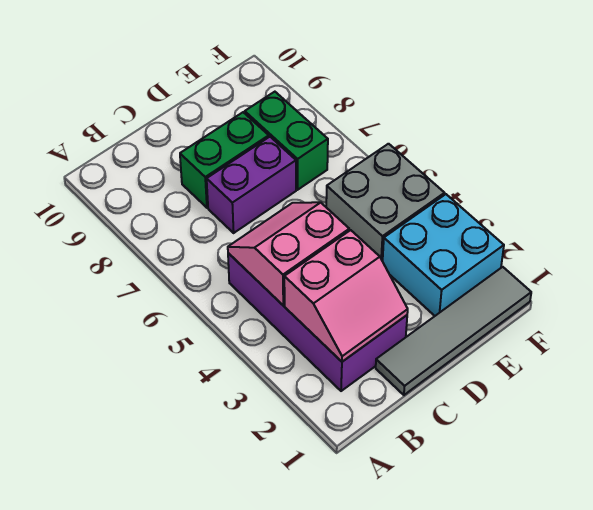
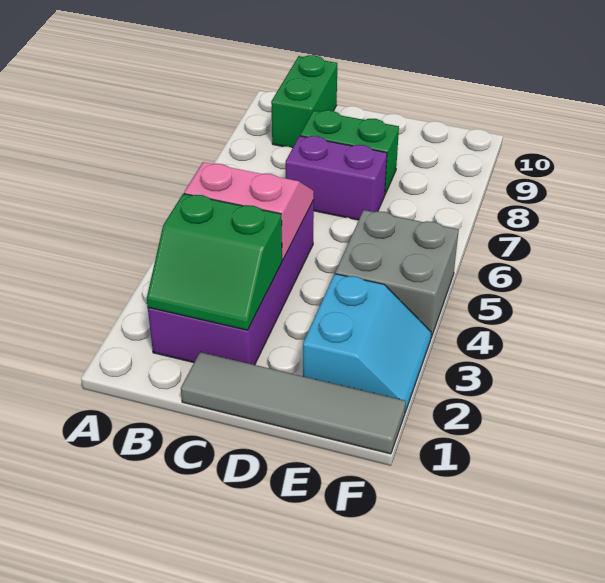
pink slope B2:C3 level 2 top 3 -> green slope B2:C3 level 2 top 3
cyan brick E2:F3 level 1 -> cyan slope E2:F3 level 1 top E
green brick E7:E8 level 1 -> green brick B9:B10 level 1

